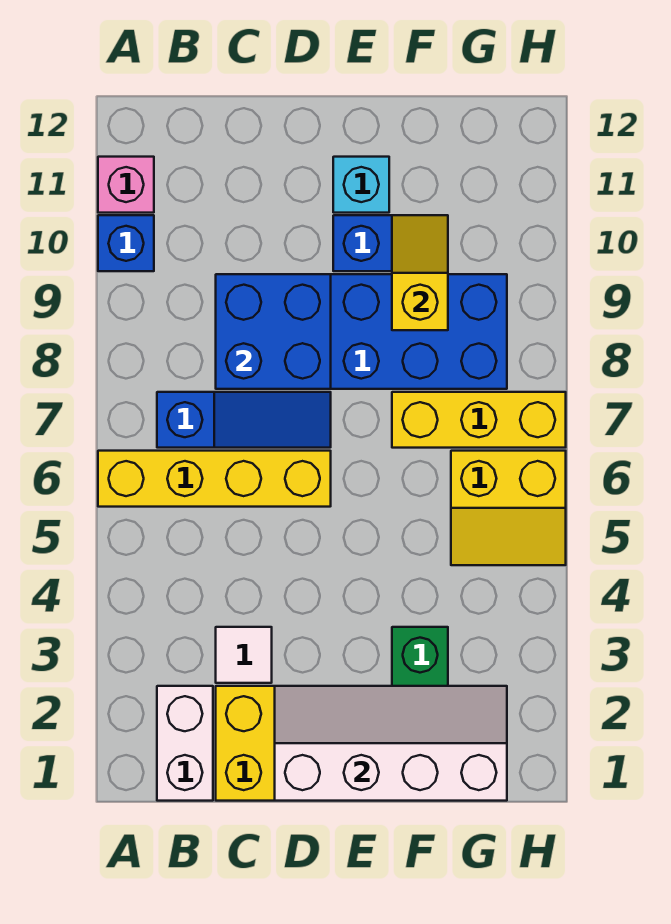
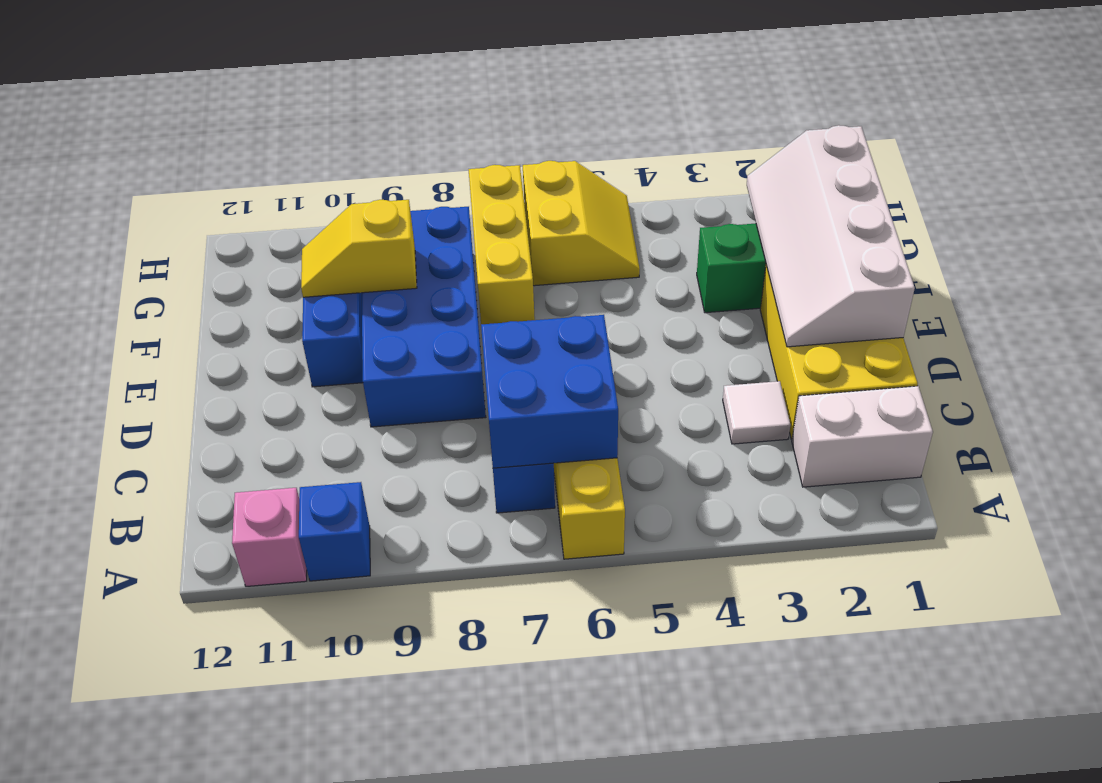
blue brick C8:D9 level 2 -> blue brick B6:C7 level 2
cyan brick E11 level 1 -> none

